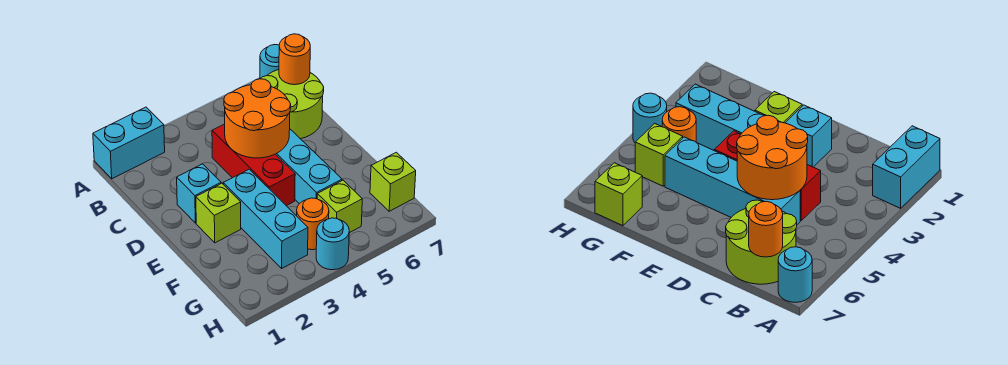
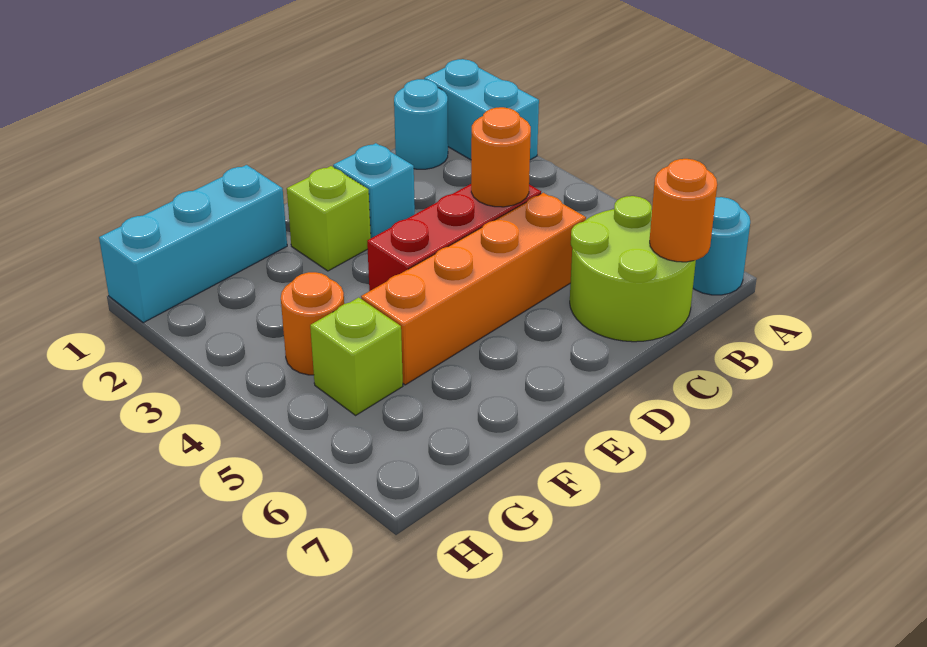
orange round brick C4:D5 level 2 -> orange round brick C4 level 2
cyan brick C5:F5 level 1 -> orange brick C5:F5 level 1
cyan brick E3:G3 level 1 -> cyan brick F1:H1 level 1
lime brick G7 level 1 -> none
cyan round brick H4 level 1 -> cyan round brick B1 level 1

